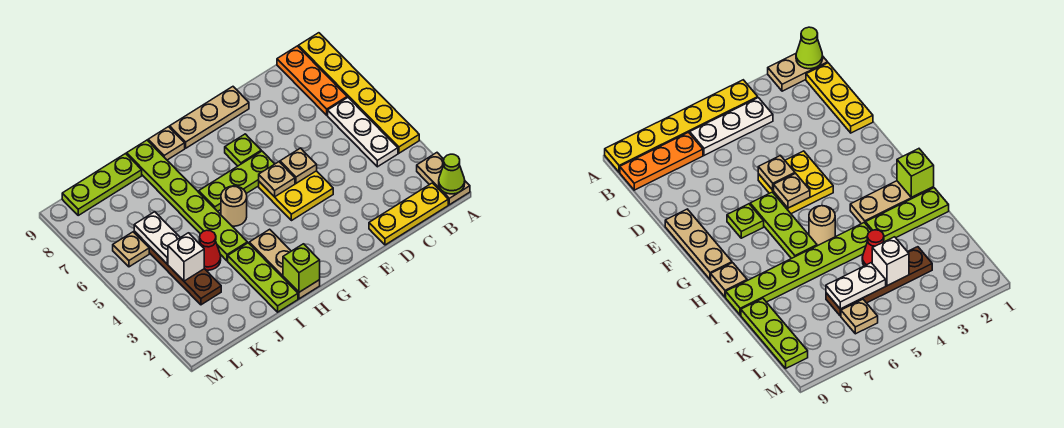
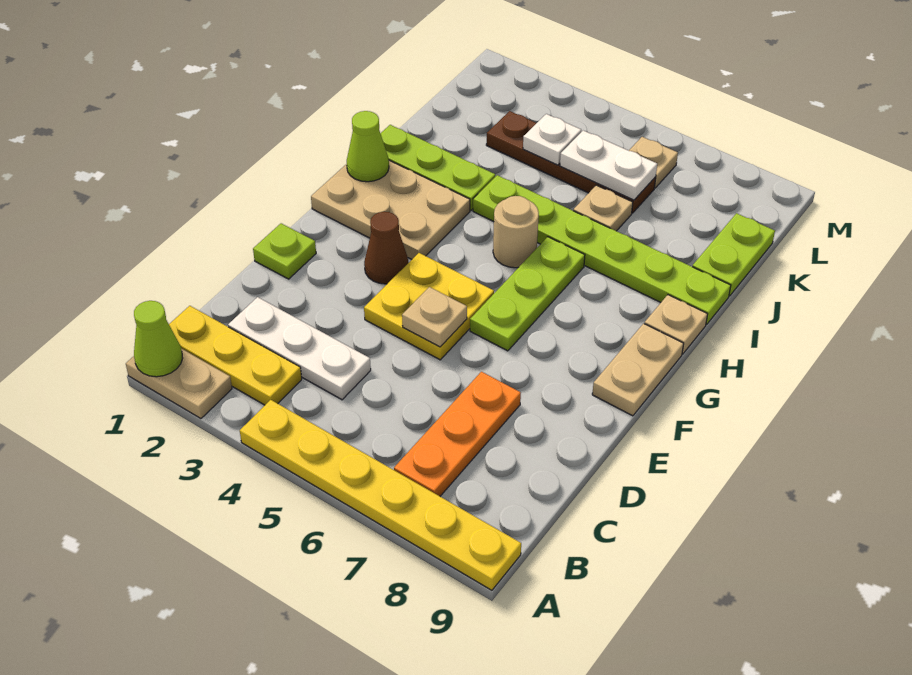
yellow plate B1:D1 level 1 -> yellow plate B1:B3 level 1
white plate B4:B6 level 1 -> white plate C2:C4 level 1
orange plate B7:B9 level 1 -> orange plate B7:D7 level 1
tan plate E9:G9 level 1 -> tan plate F9:G9 level 1
none -> brown cone F3 level 1
tan plate F5 level 2 -> tan plate J6 level 1
lime plate F7 level 1 -> lime plate E1 level 1
tan plate H1:H3 level 1 -> tan plate G1:H3 level 1
lime brick H1 level 2 -> lime cone H1 level 2
red cone J4 level 1 -> none
lime plate J9:L9 level 1 -> lime plate J9:K9 level 1
white brick K4 level 2 -> white plate K4 level 2

